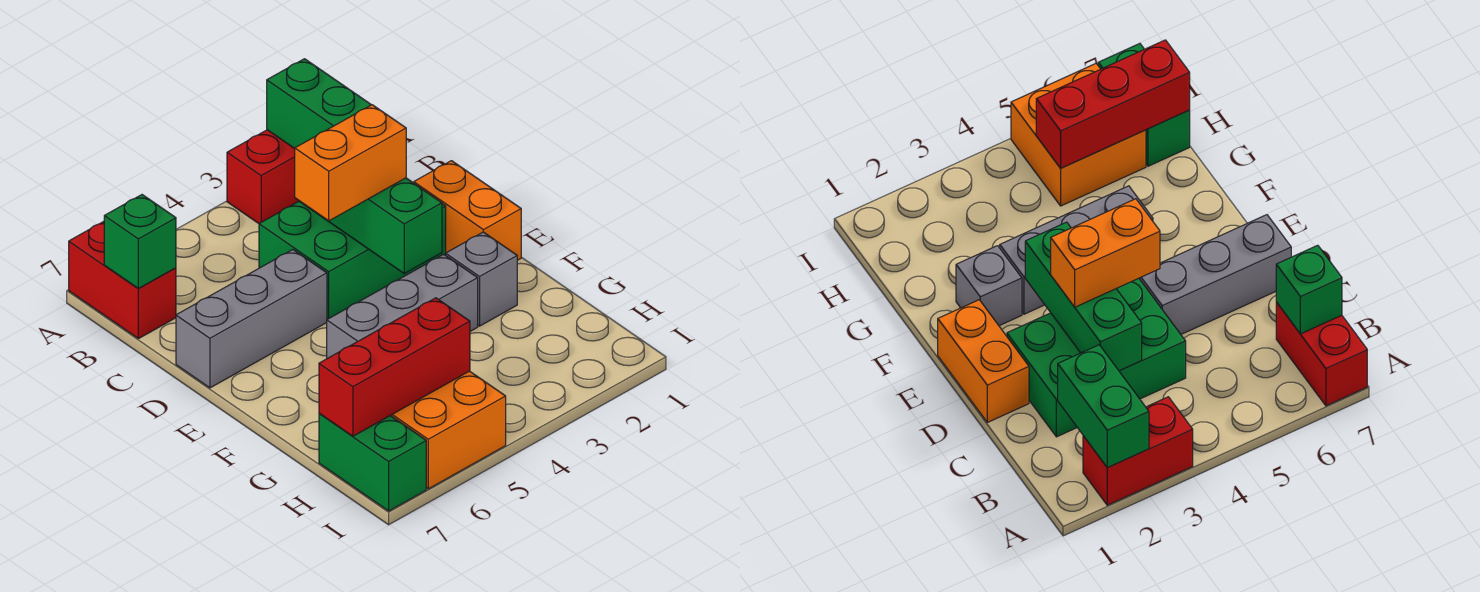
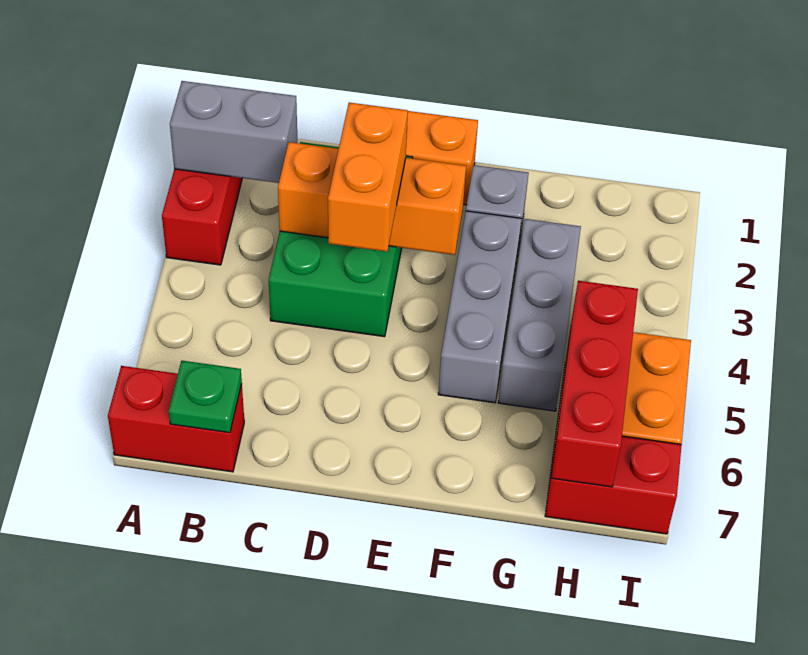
green brick A2:B2 level 2 -> grey brick A2:B2 level 2
green brick B7 level 2 -> green plate B7 level 2
green brick C3:E3 level 2 -> orange brick C3:E3 level 2
grey brick D5:D7 level 1 -> grey brick G3:G5 level 1
green brick H7:I7 level 1 -> red brick H7:I7 level 1

